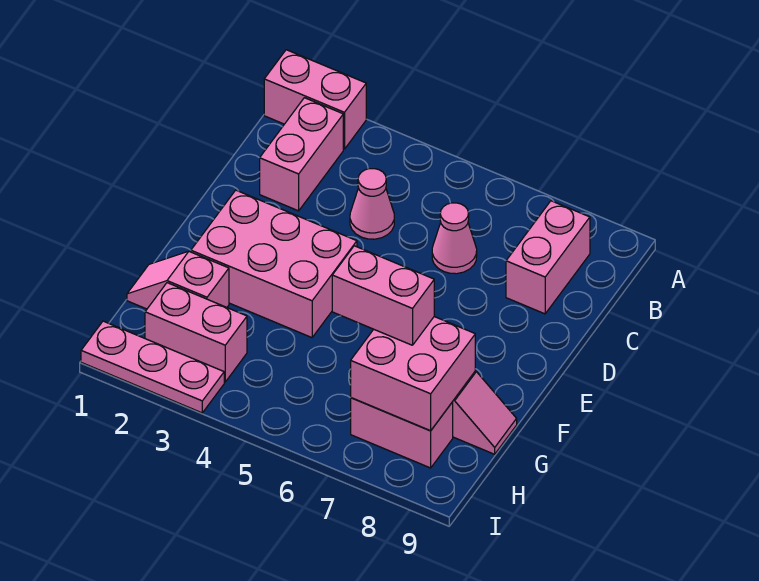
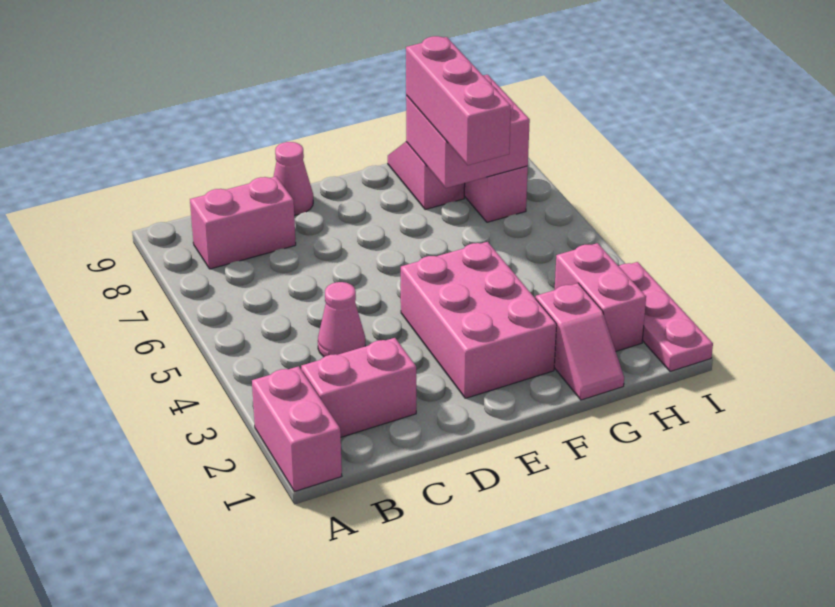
pink cone C6 level 1 -> pink cone D9 level 1
pink brick G6:G7 level 3 -> pink brick G6:G8 level 3

